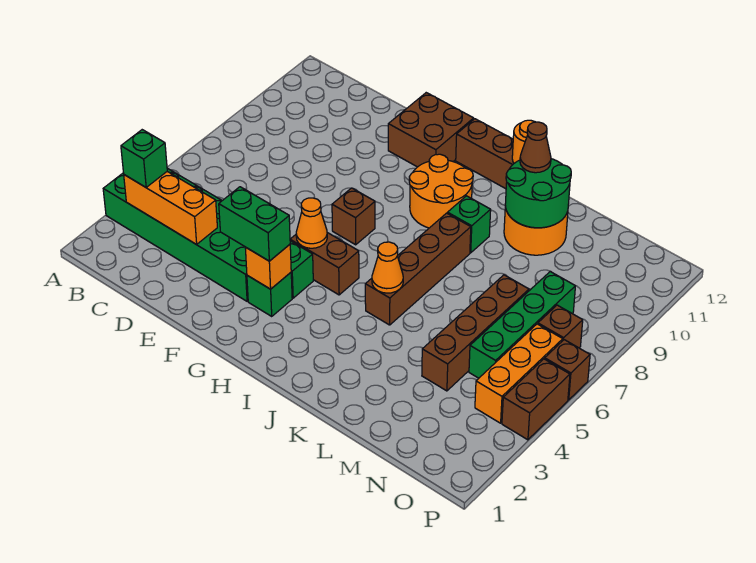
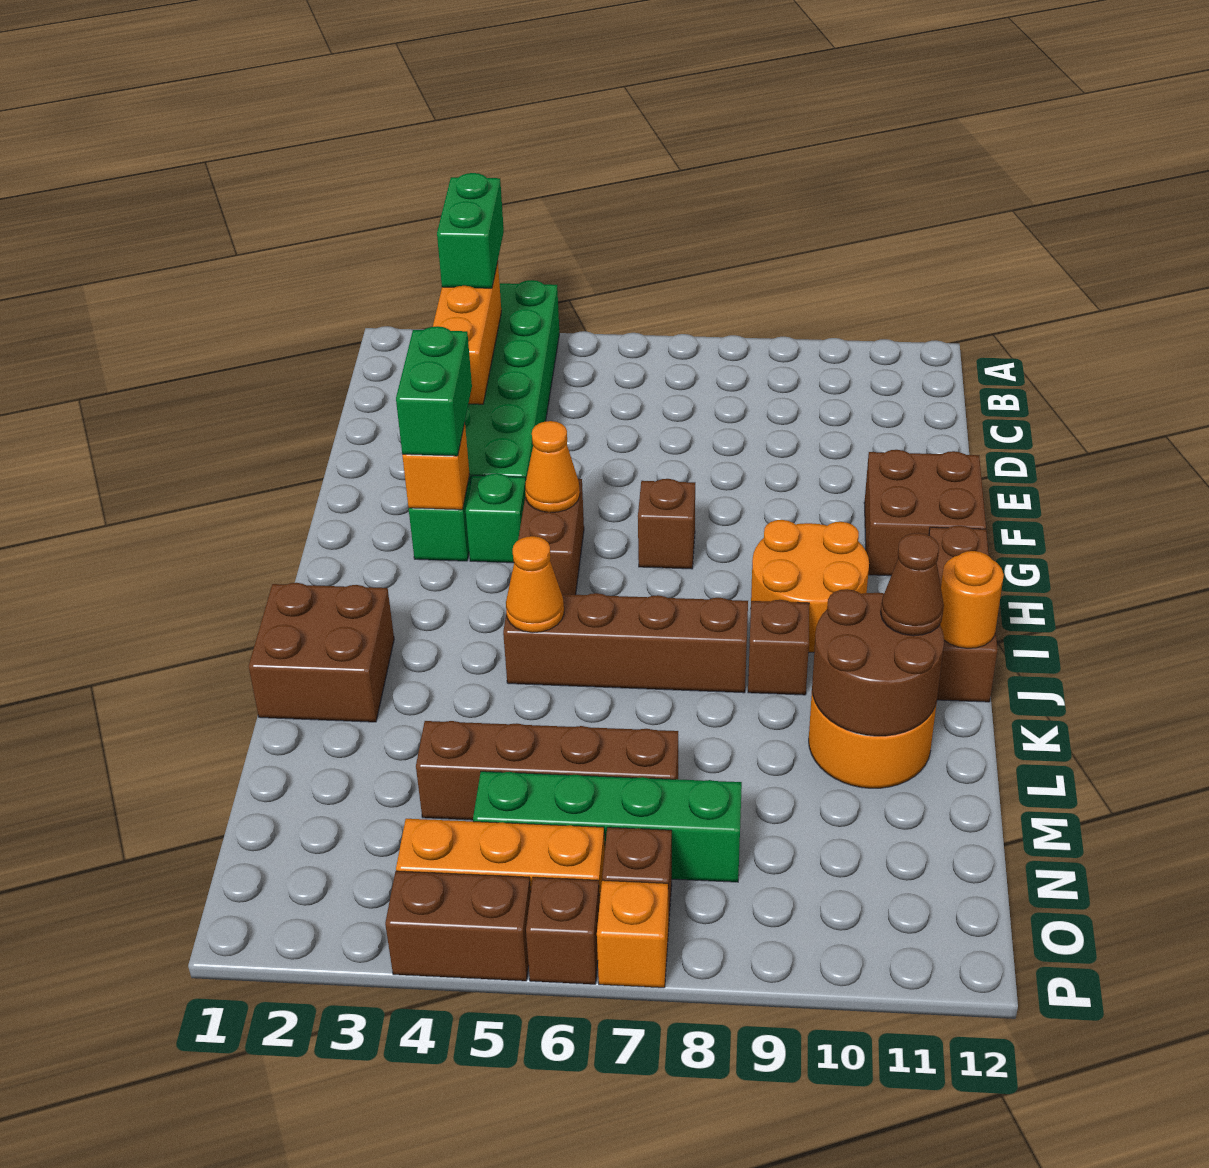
green brick B3 level 3 -> green brick A3:B3 level 3
none -> brown brick J1:K2 level 1
green brick J9 level 1 -> brown brick J9 level 1
green round brick K10:L11 level 2 -> brown round brick K10:L11 level 2
none -> orange brick P7 level 1

